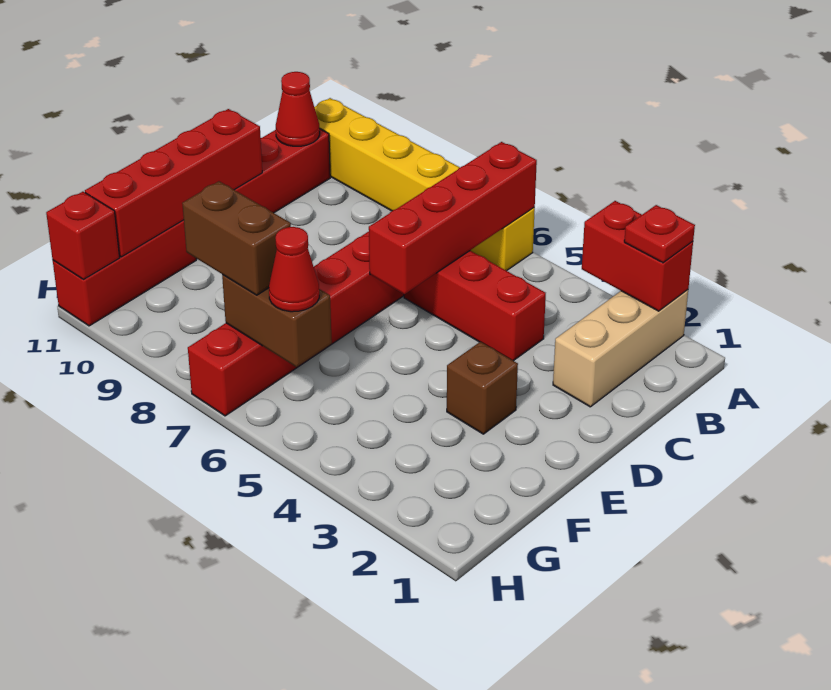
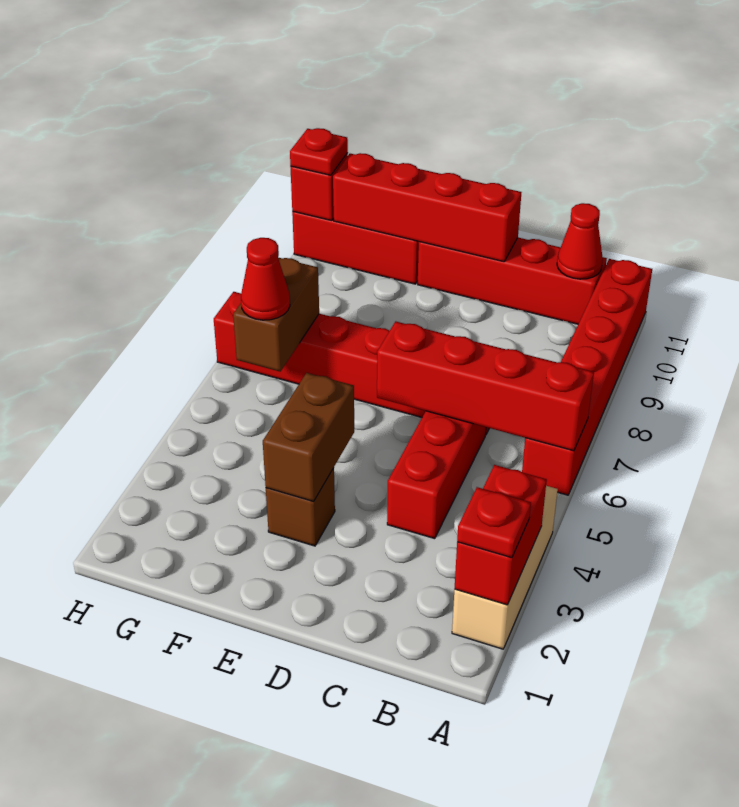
tan brick A2:C2 level 1 -> tan brick A2:A4 level 1
yellow brick A6:A11 level 1 -> red brick A6:A11 level 1
brown brick G7:G8 level 3 -> brown brick E3:E4 level 2
none -> red plate H11 level 3

